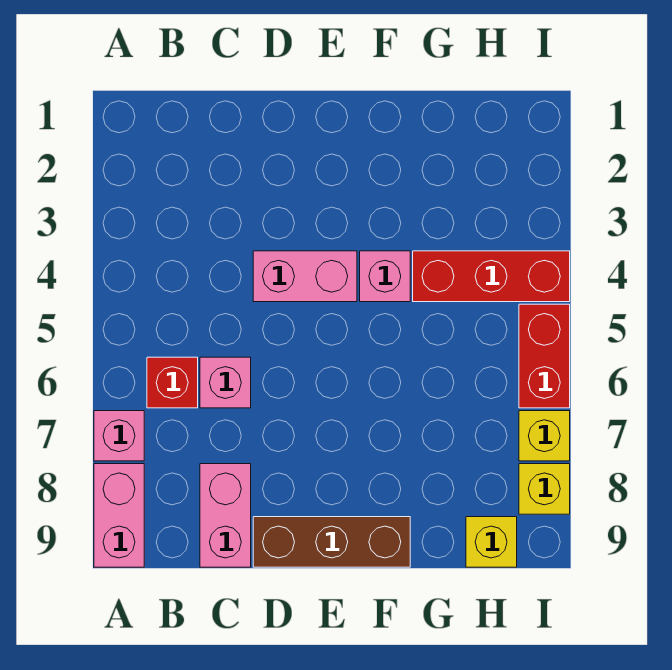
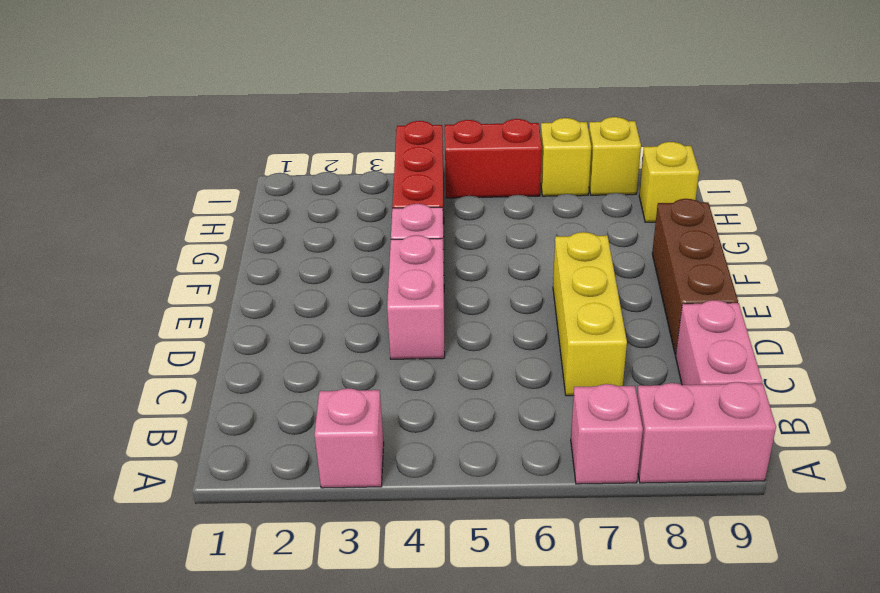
red brick B6 level 1 -> none
pink brick C6 level 1 -> pink brick A3 level 1
none -> yellow brick C7:E7 level 1
pink brick C8:C9 level 1 -> pink brick B9:C9 level 1

